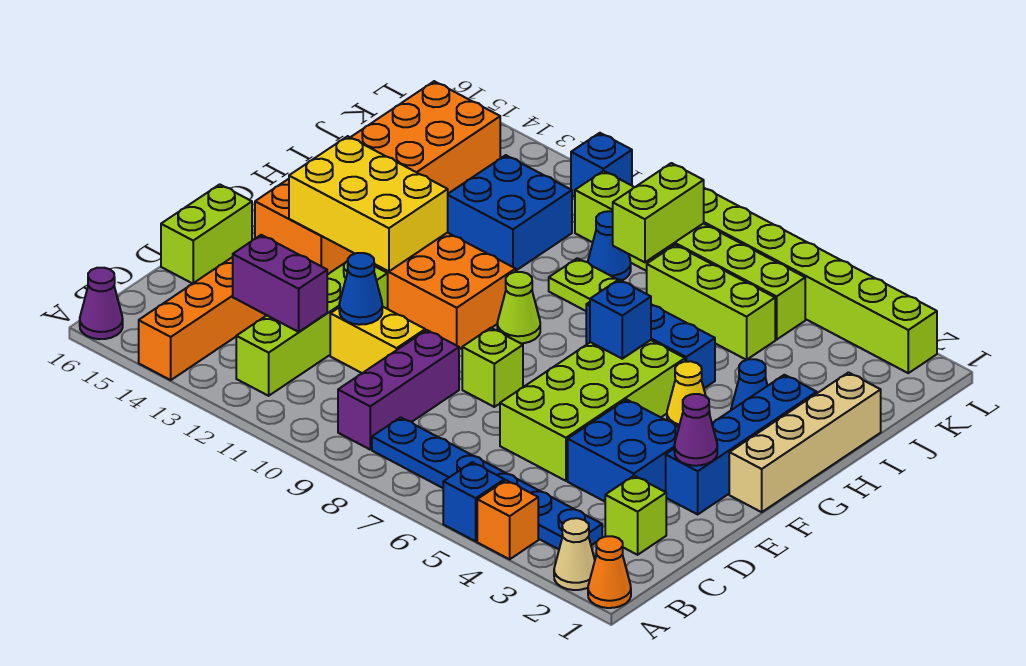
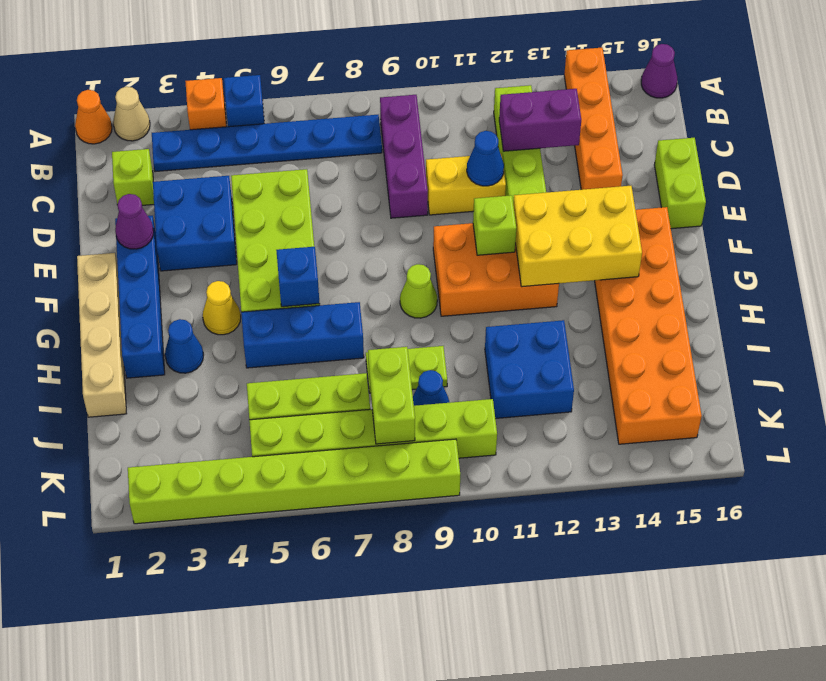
lime brick E8 level 1 -> lime brick F11 level 2
blue brick L11 level 1 -> none

